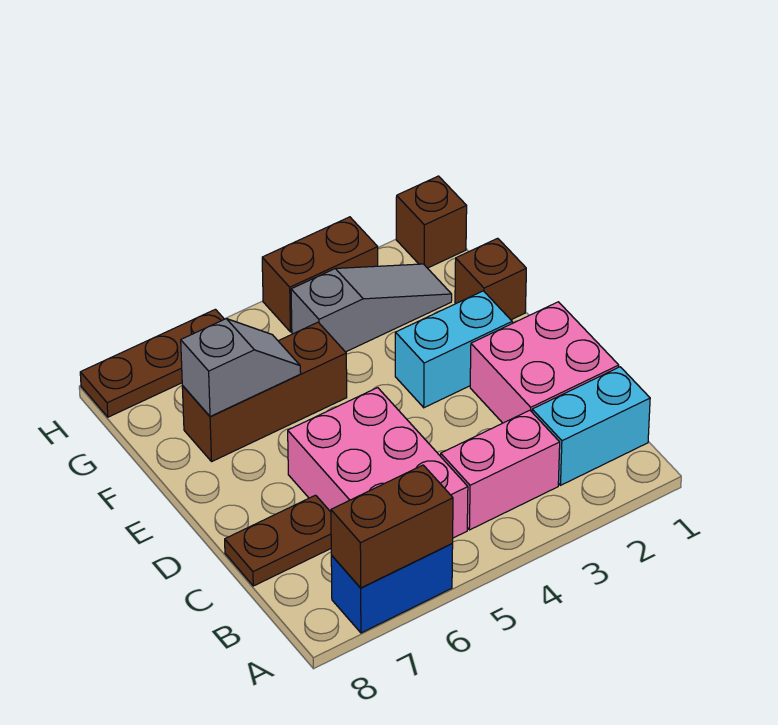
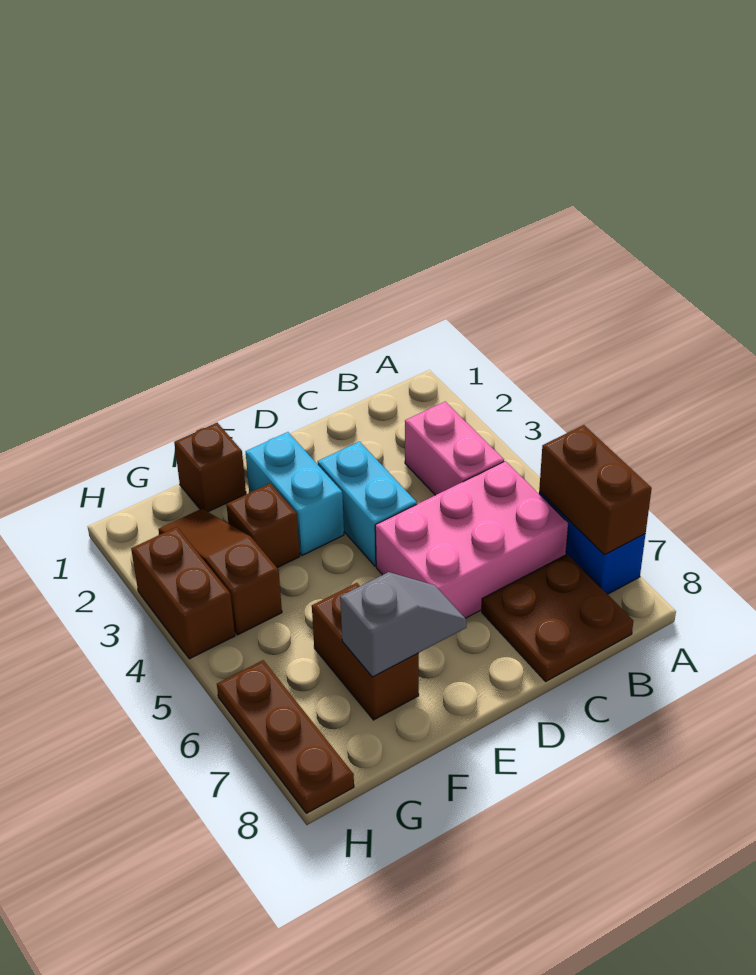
cyan brick B1:B2 level 1 -> cyan brick D3:D4 level 1
pink brick C1:D2 level 1 -> none
brown plate C7:C8 level 1 -> brown plate B7:C8 level 1
brown brick F5:F7 level 1 -> brown brick F6:F7 level 1
grey slope F6:F7 level 2 top 7 -> grey slope E7:F7 level 2 top F
grey slope G2:G4 level 1 top 4 -> brown slope G2:G4 level 1 top 4
brown brick H1 level 1 -> brown brick F3 level 1

